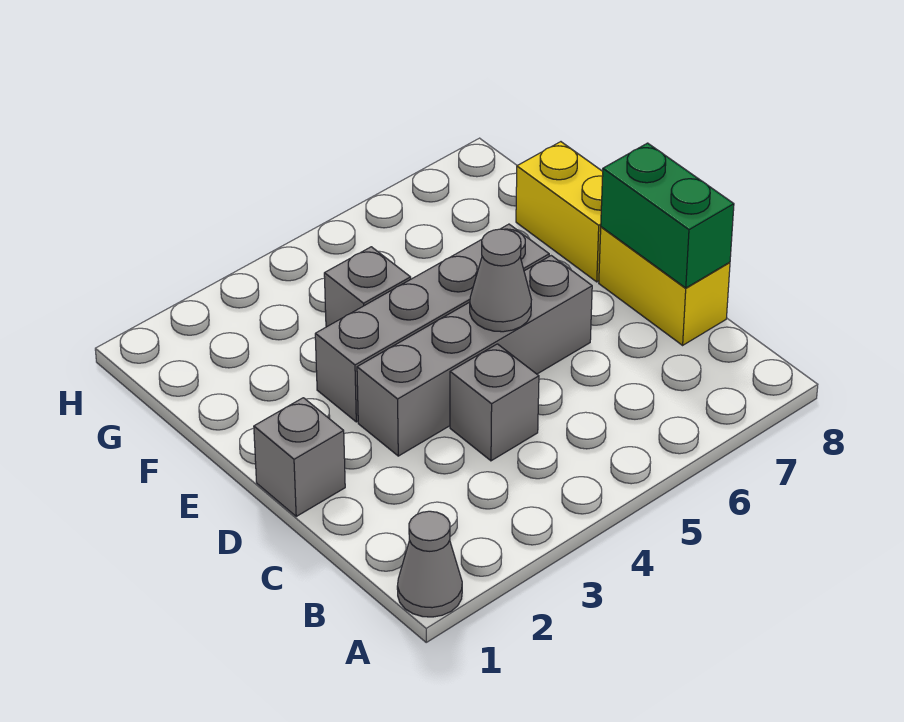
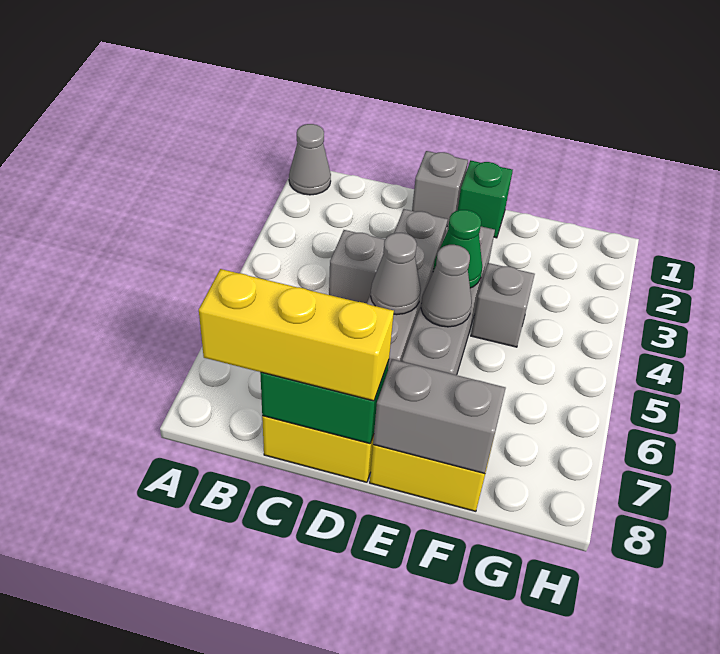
none -> yellow brick B8:D8 level 3
none -> green brick E1 level 1
none -> green cone E4 level 2
none -> grey cone E5 level 2
none -> grey brick E8:F8 level 2

